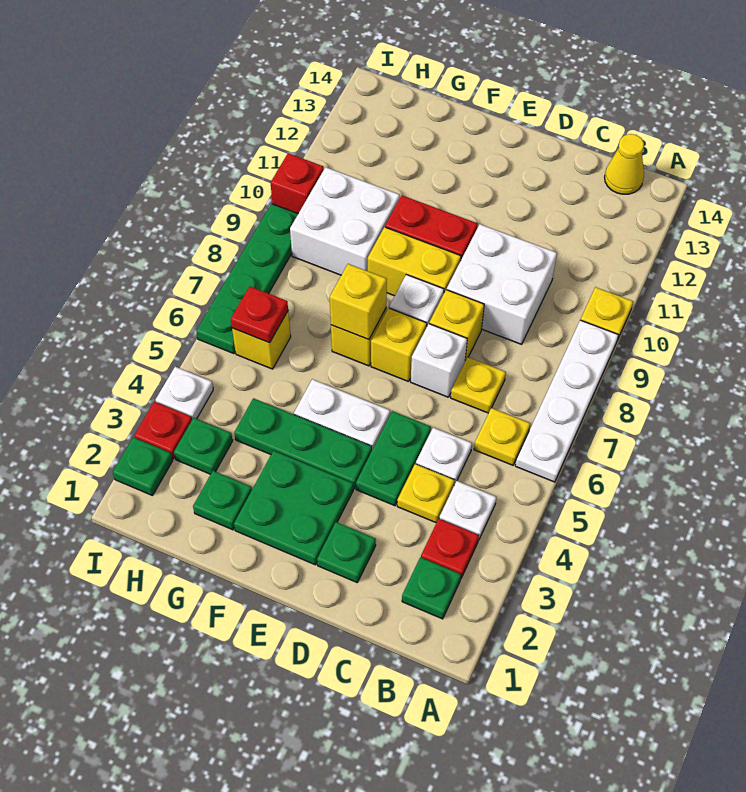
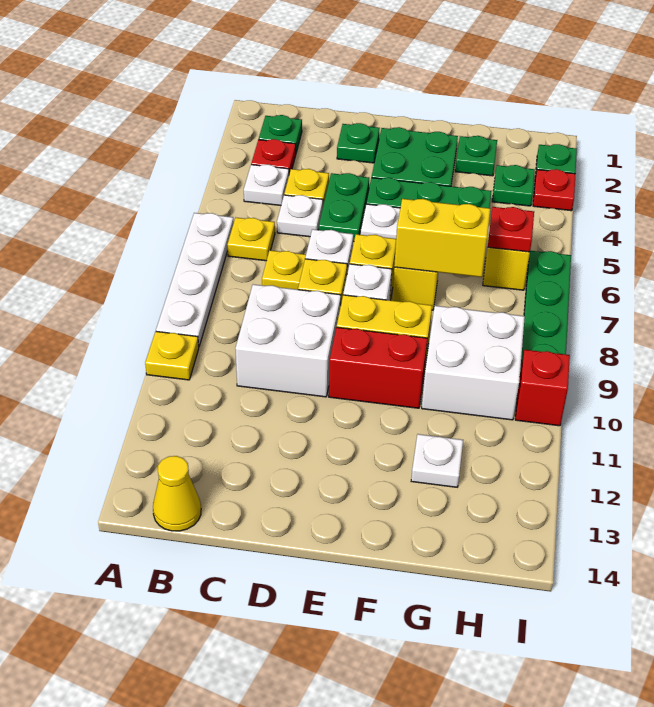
yellow brick F7 level 2 -> yellow brick F7:G7 level 2
white plate I4 level 1 -> white plate G12 level 1

